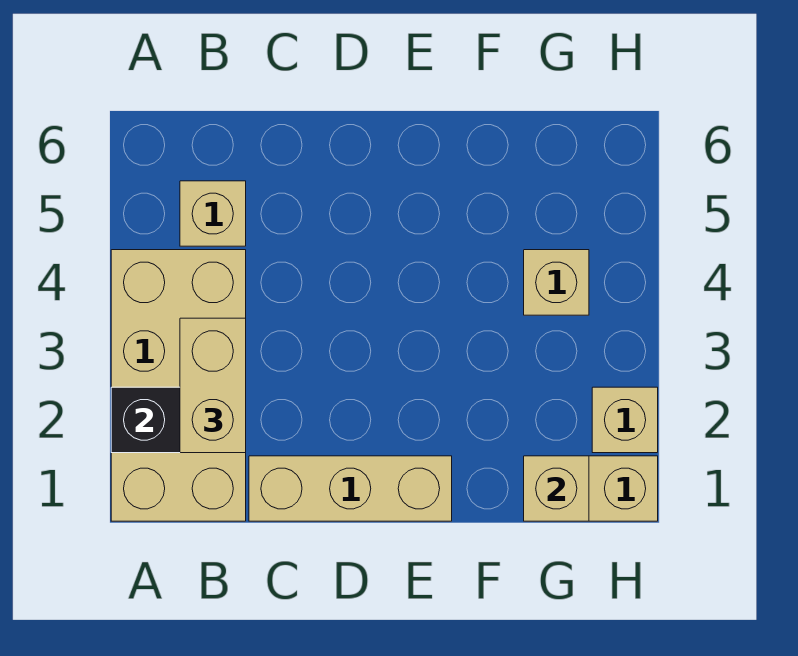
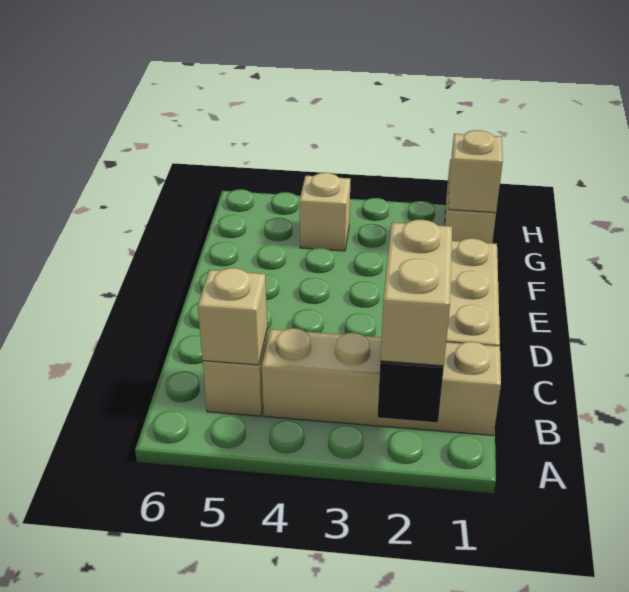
tan brick A1:B4 level 1 -> tan brick B1:B4 level 1
tan brick B2:B3 level 3 -> tan brick A2:B2 level 3
tan brick H2 level 1 -> tan brick B5 level 2

